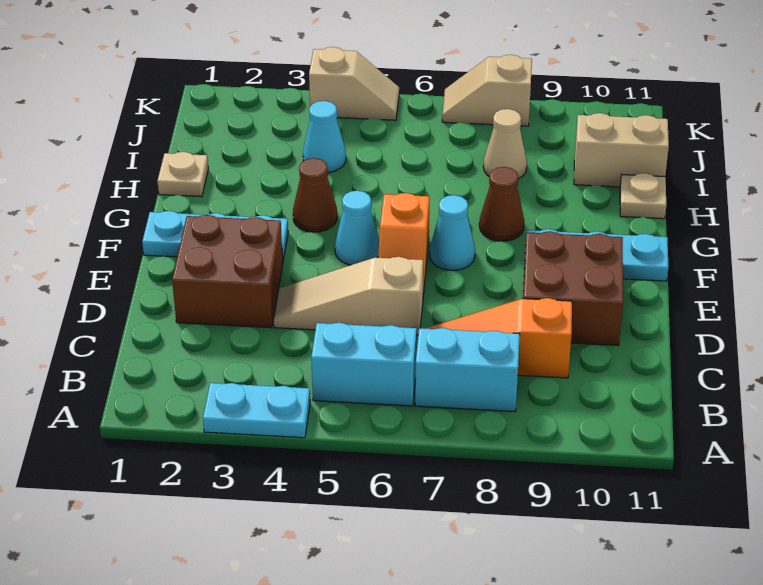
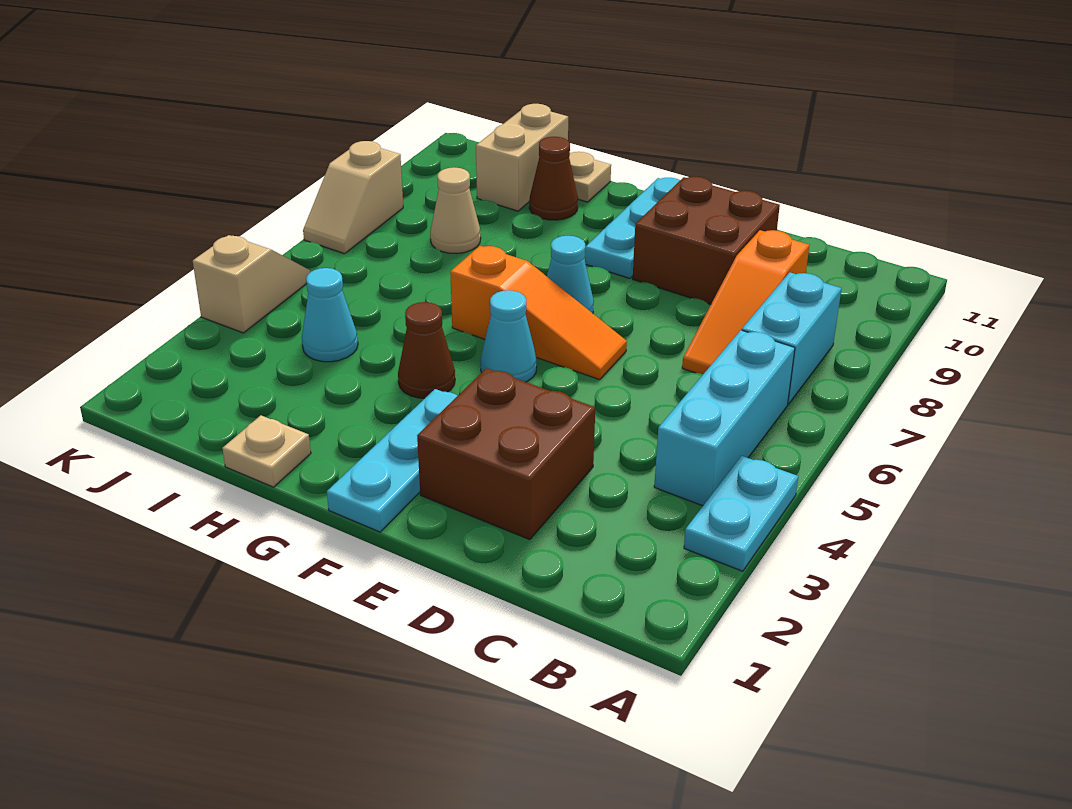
cyan brick B5:B6 level 1 -> cyan brick B4:B6 level 1
tan slope D4:D6 level 1 top 6 -> none
orange slope E6:F6 level 1 top F -> orange slope E6:G6 level 1 top G
brown cone G8 level 1 -> brown cone H10 level 1

